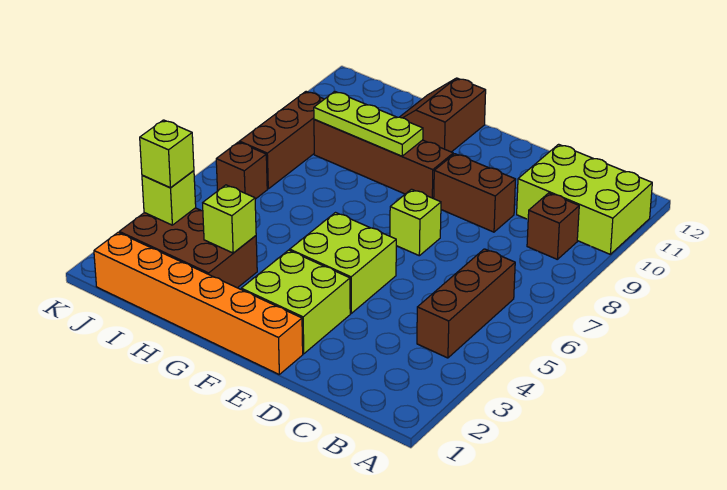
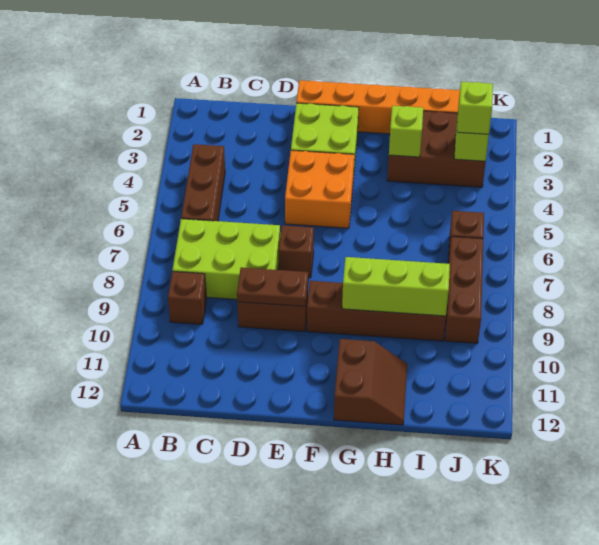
lime brick A10:C11 level 1 -> lime brick B7:D8 level 1
none -> brown plate D9:E9 level 2
lime brick E4:F5 level 1 -> orange brick E4:F5 level 1
lime brick E7 level 1 -> brown brick E7 level 1
lime plate G9:I9 level 2 -> lime brick G9:I9 level 2

